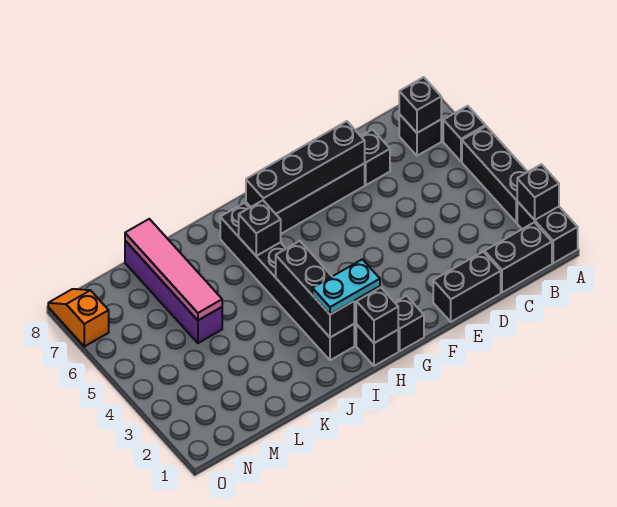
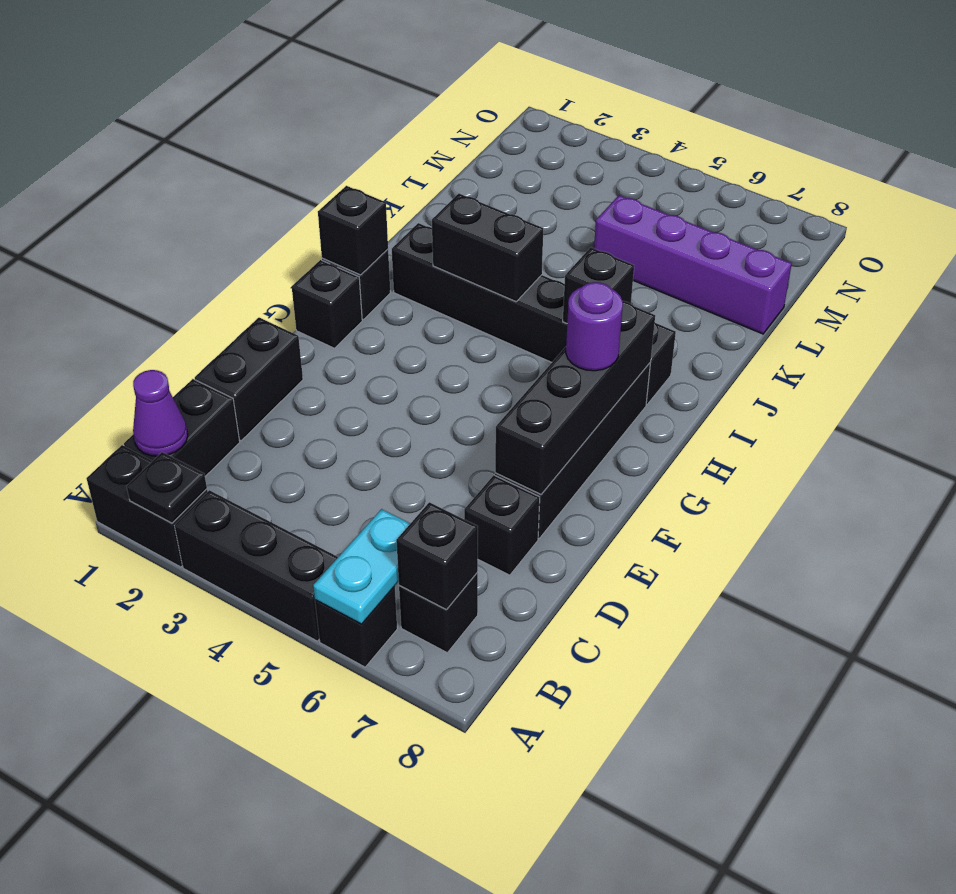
black brick A2 level 2 -> black plate A2 level 2
none -> purple cone B1 level 2
none -> purple round brick G7 level 3
cyan plate H2:I2 level 3 -> cyan plate A6:B6 level 2
black brick I2:I4 level 2 -> black brick I3:I4 level 2
pink tile L5:L8 level 2 -> none
orange slope O7:O8 level 1 top 7 -> none

